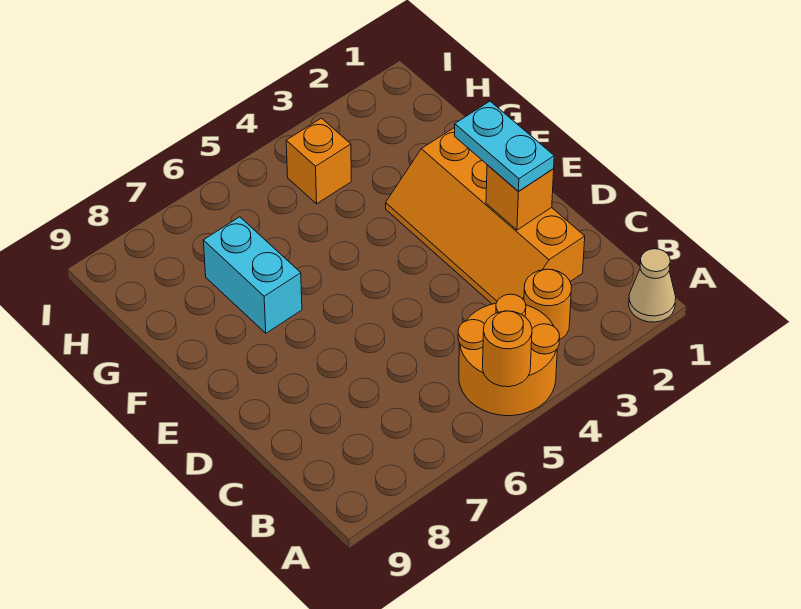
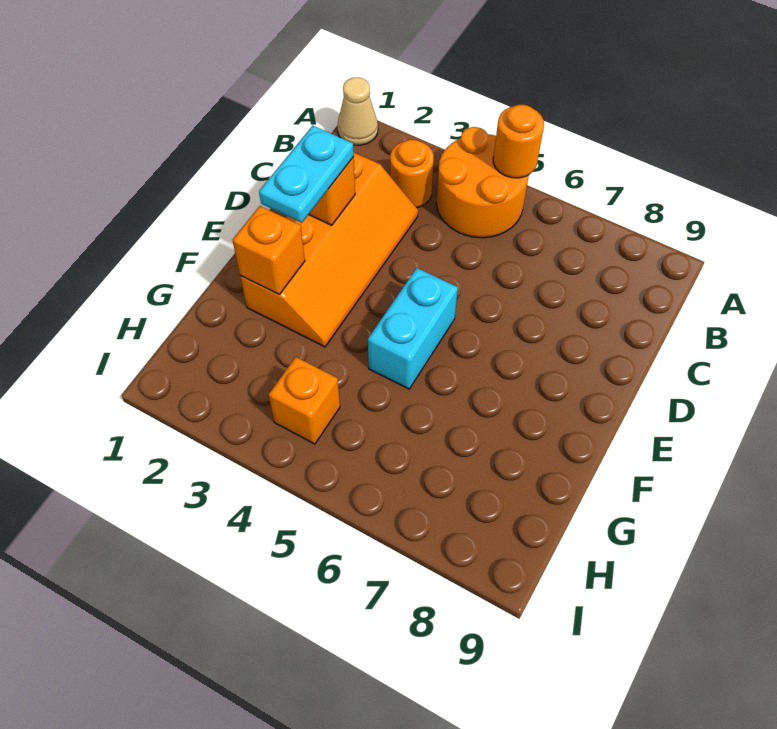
none -> orange brick F2 level 2
cyan brick F7:G7 level 1 -> cyan brick E5:F5 level 1

